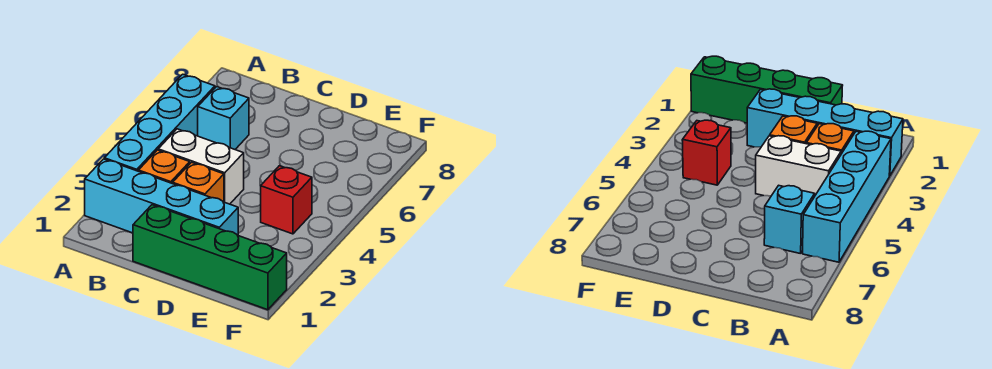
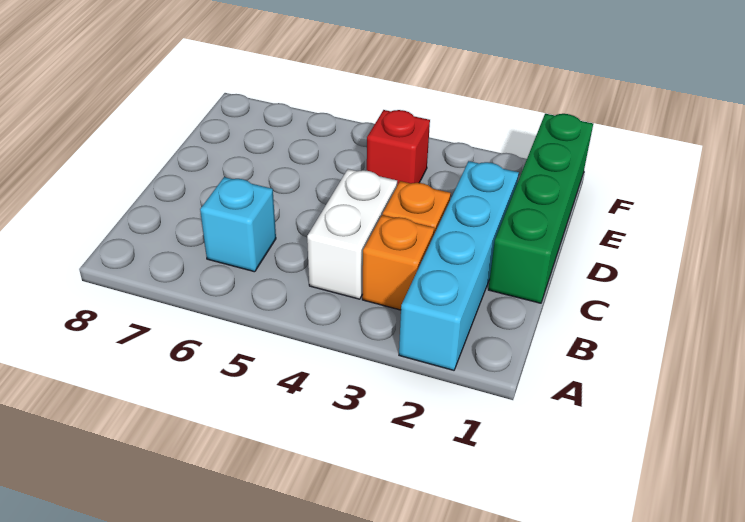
cyan brick A3:A6 level 1 -> none

